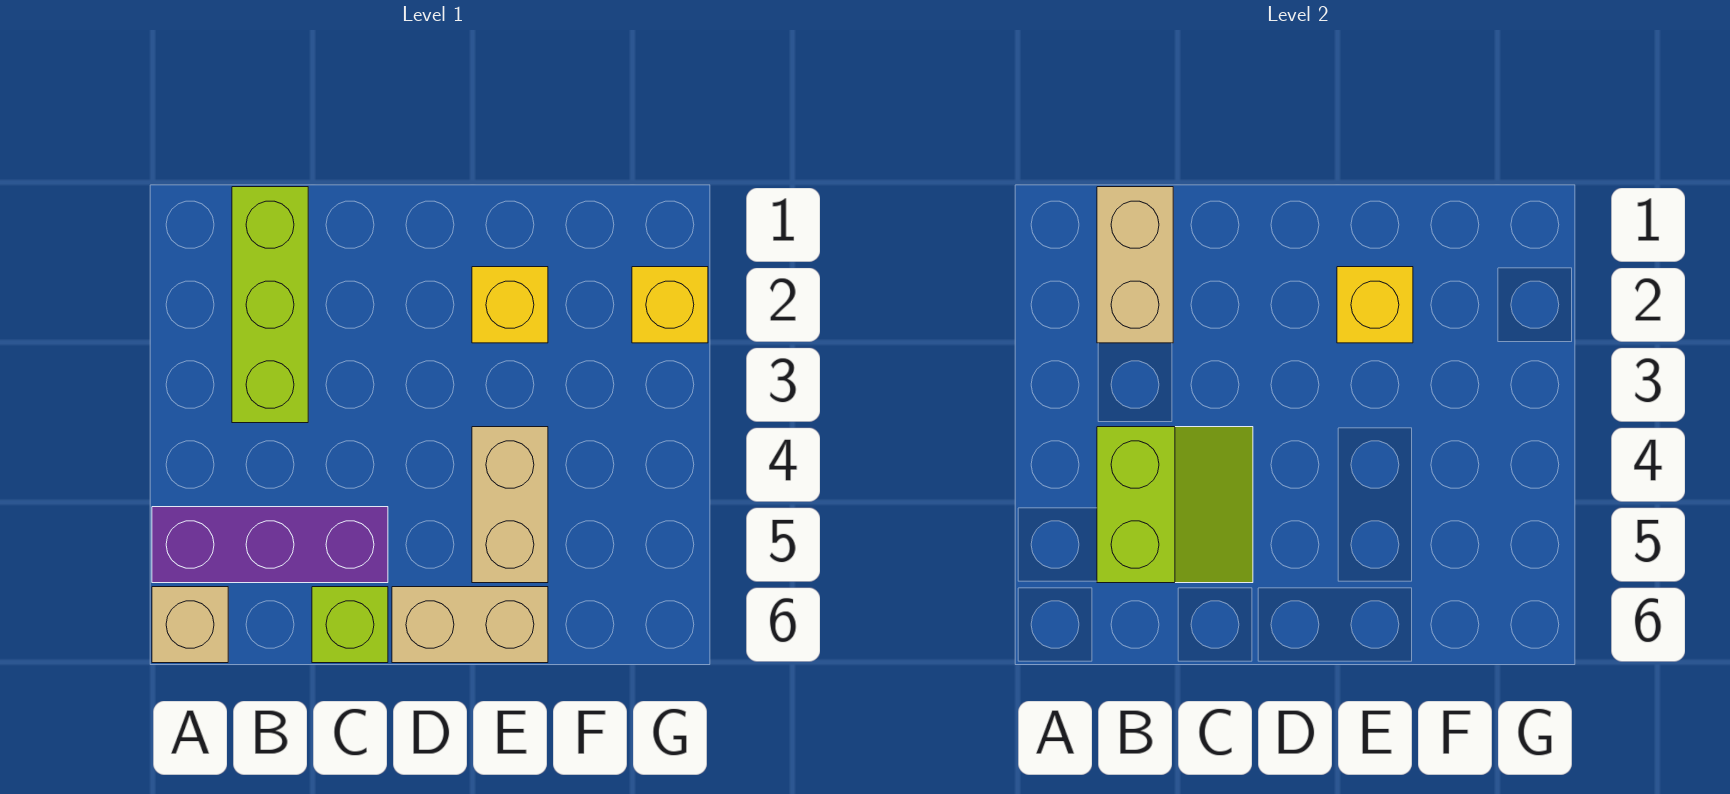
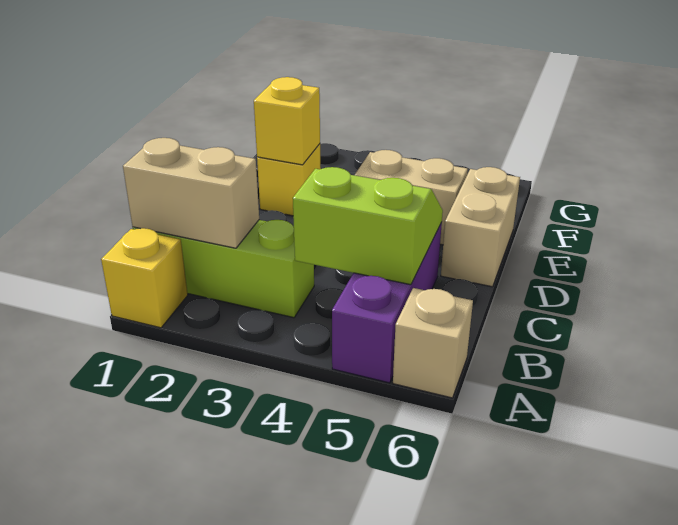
lime brick C6 level 1 -> none
yellow brick G2 level 1 -> yellow brick A1 level 1

